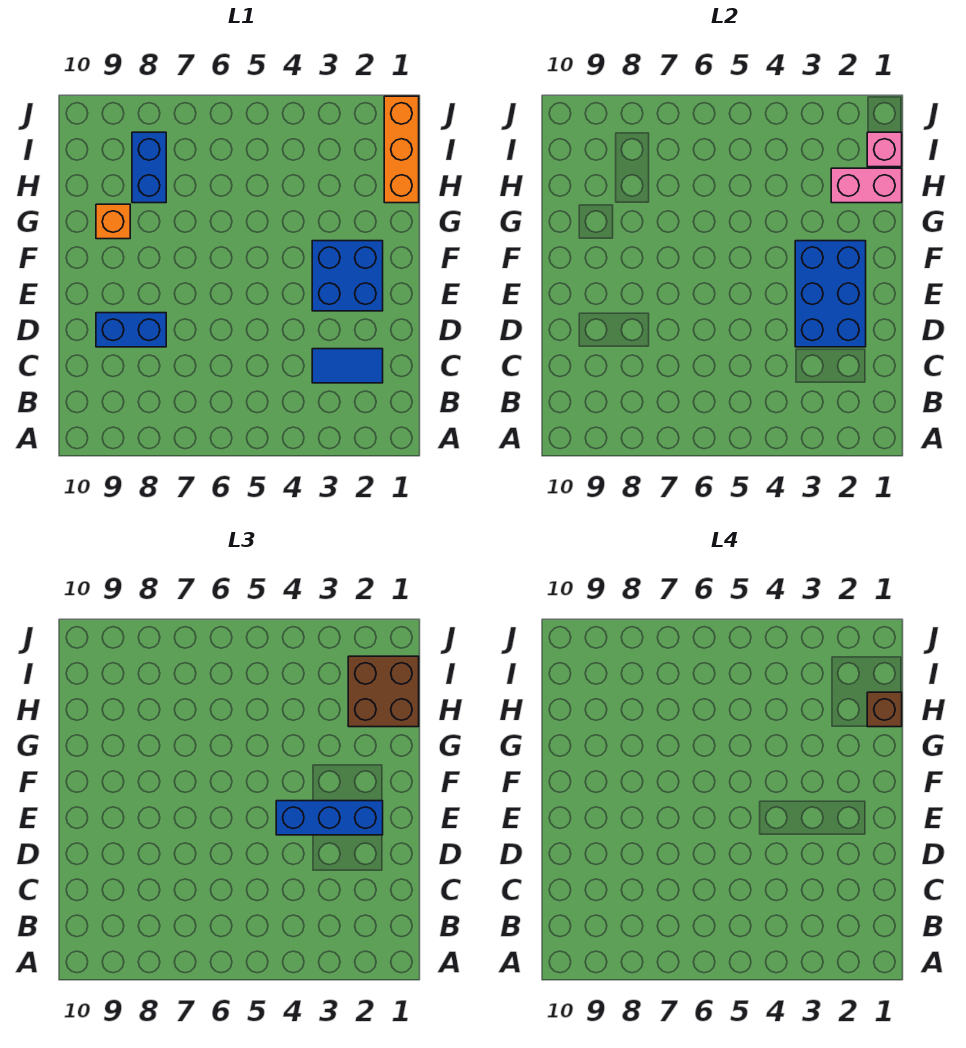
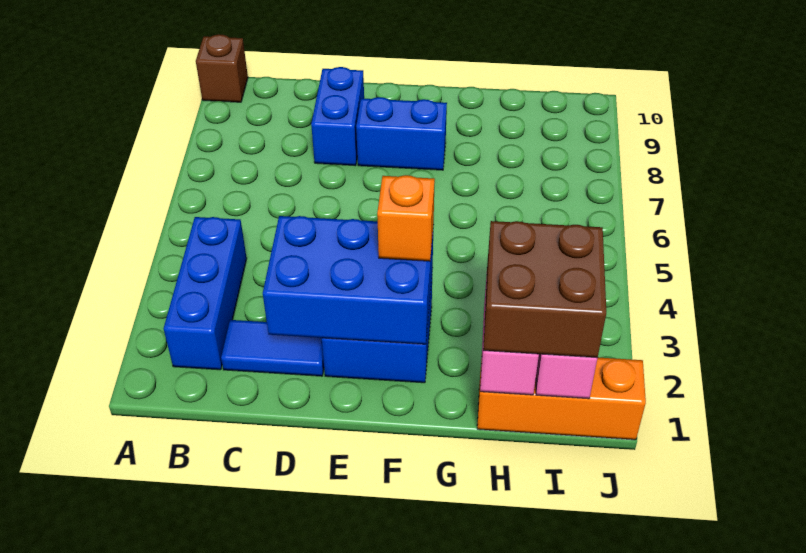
blue tile C2:C3 level 1 -> blue tile C2:D2 level 1
blue brick E2:E4 level 3 -> blue brick B2:B4 level 1
orange brick G9 level 1 -> orange brick F3 level 3
brown brick H1 level 4 -> brown brick A10 level 1
blue brick H8:I8 level 1 -> blue brick E8:F8 level 1

